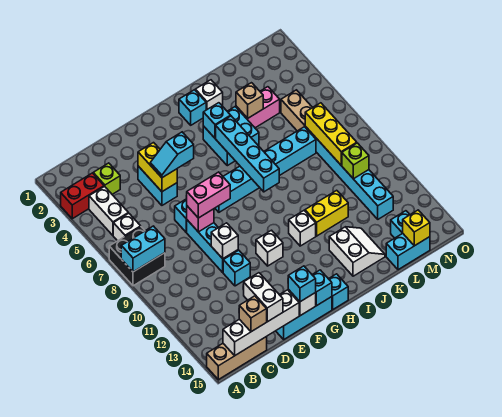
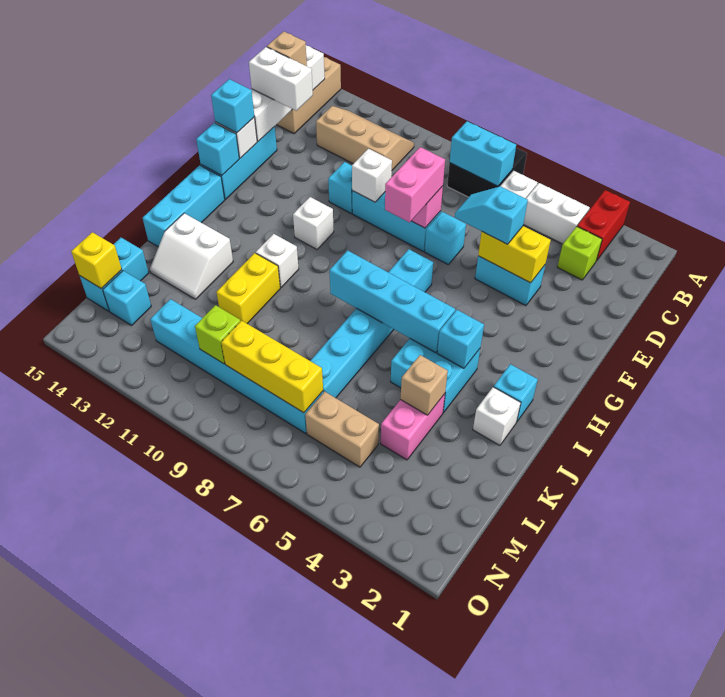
cyan brick A8:B8 level 2 -> cyan brick B7:B8 level 2
none -> tan slope B11:C13 level 1 top C
cyan slope E5:F5 level 3 top F -> cyan slope E5:E6 level 3 top 5
cyan brick H15 level 1 -> cyan brick H15:J15 level 1

